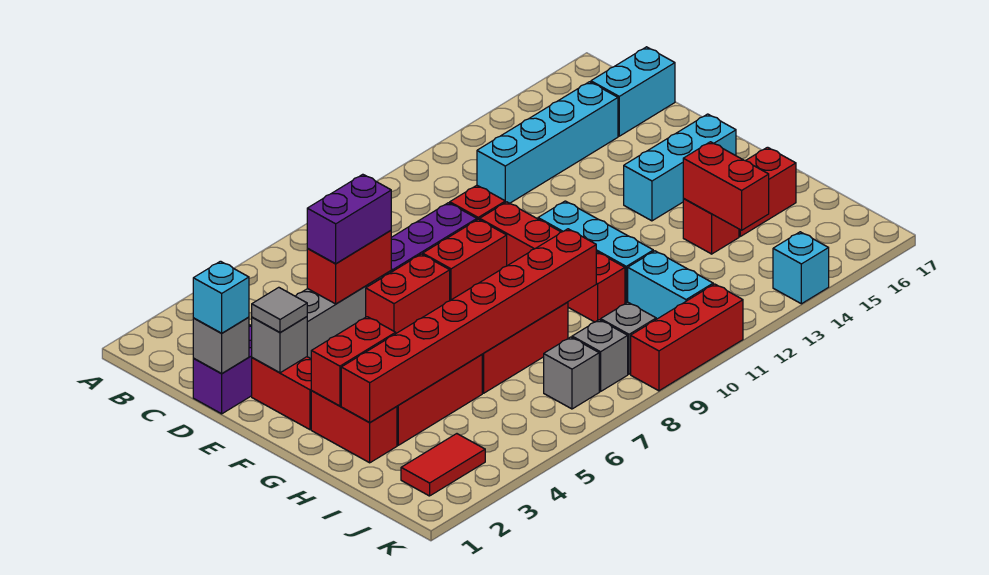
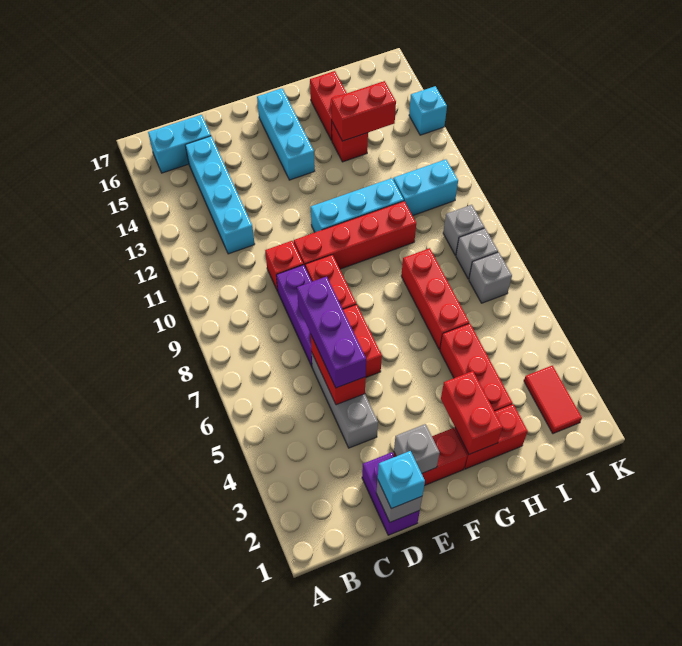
cyan brick C16:C17 level 1 -> cyan brick B16:C16 level 1
purple brick D5:D6 level 3 -> purple brick D5:D7 level 3
grey tile E2 level 3 -> none
red brick H2:H9 level 2 -> none
red brick K9:K11 level 1 -> none

